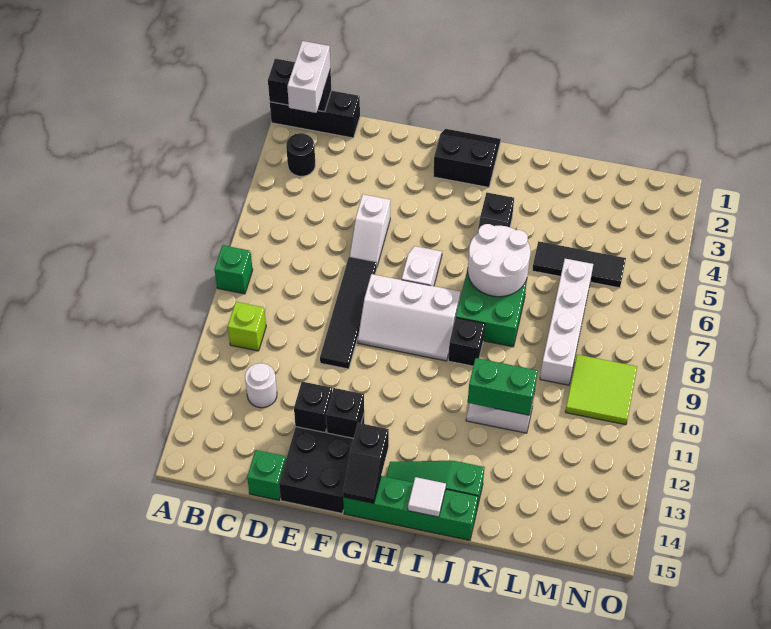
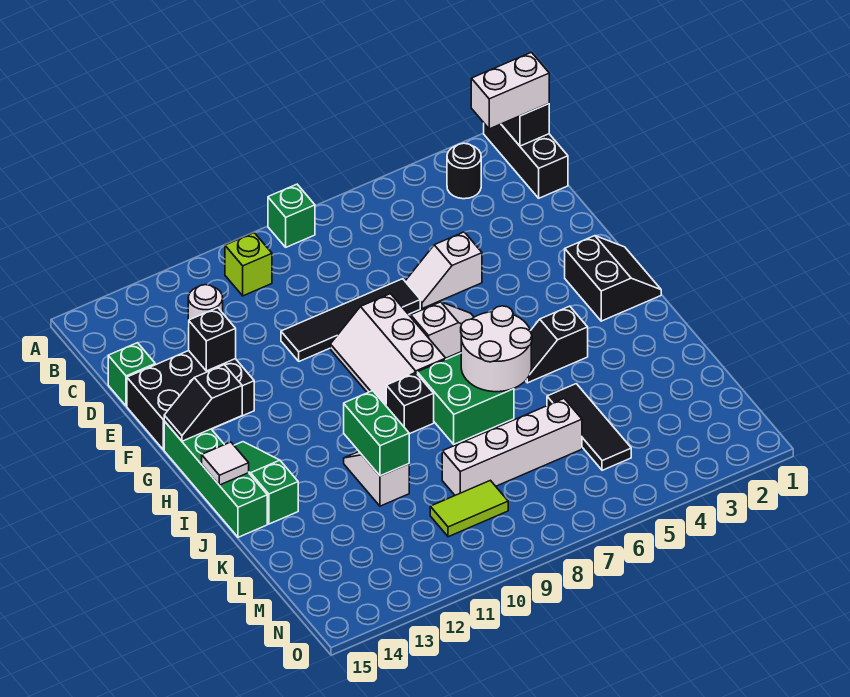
black brick F13 level 2 -> none
lime tile M9:N10 level 1 -> lime tile M9:M10 level 1

